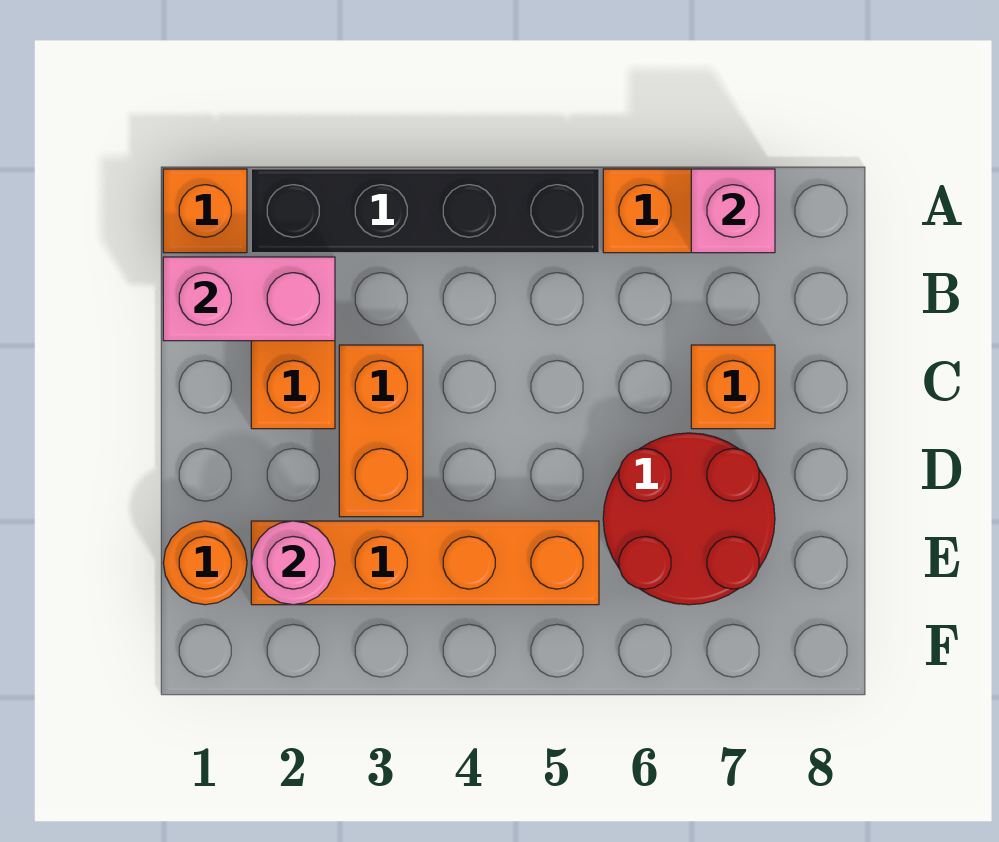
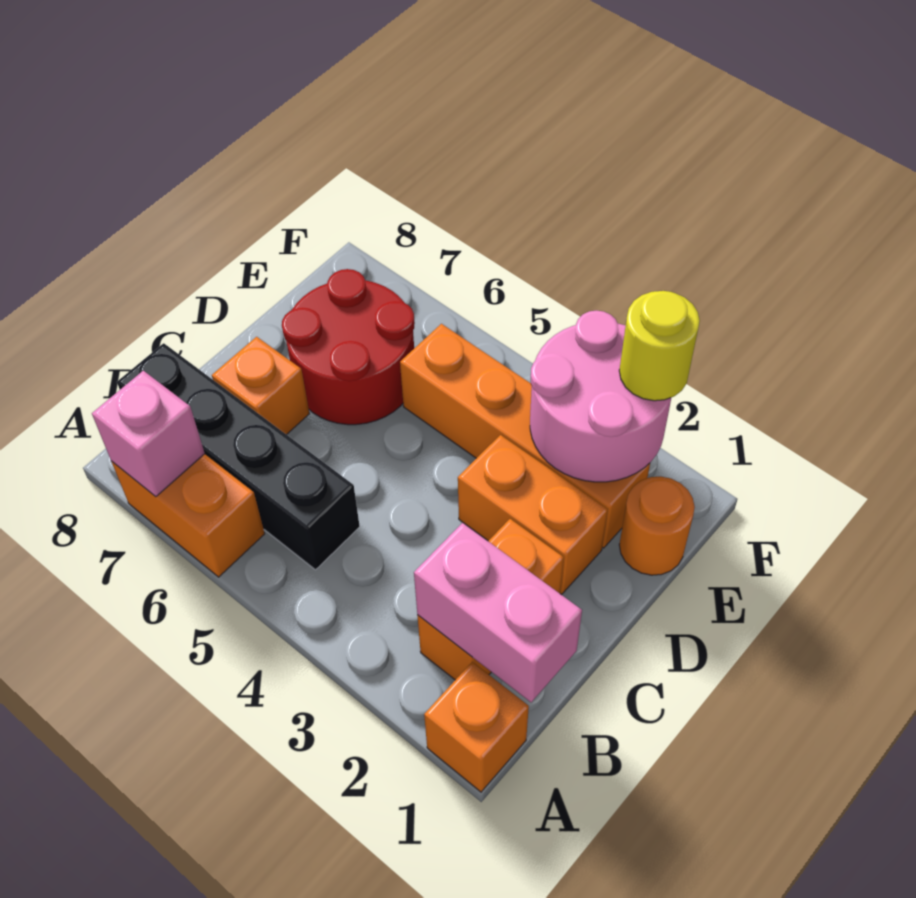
black brick A2:A5 level 1 -> black brick B5:B8 level 1
orange brick C3:D3 level 1 -> orange brick D2:D3 level 1
pink round brick E2 level 2 -> pink round brick E2:F3 level 2
none -> yellow round brick F2 level 3

